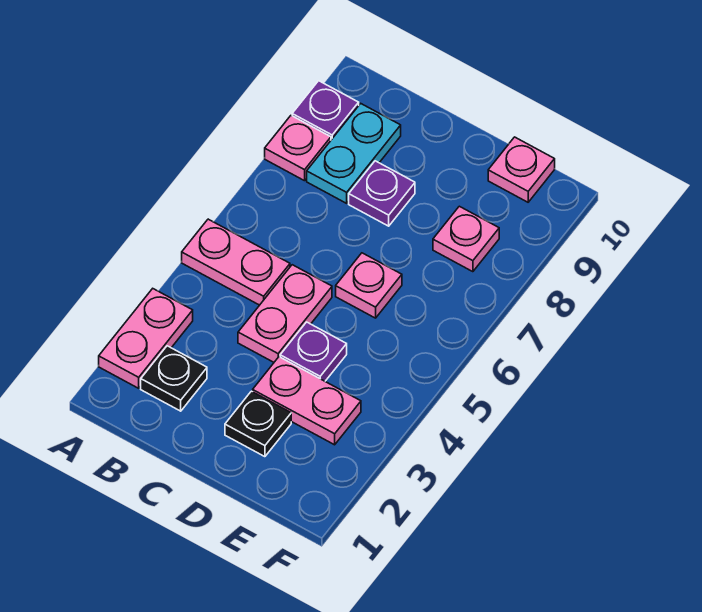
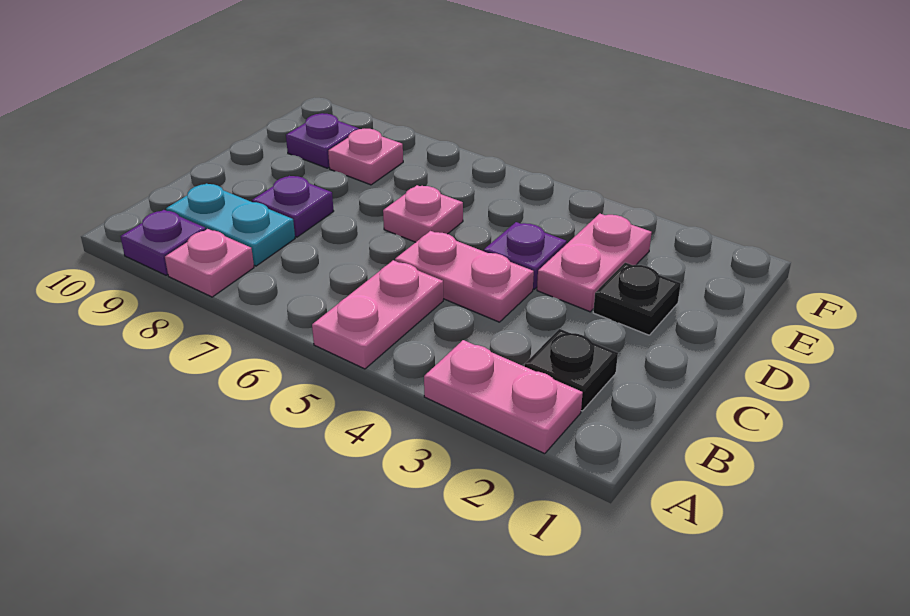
none -> purple plate E9 level 1
pink plate E10 level 1 -> none

